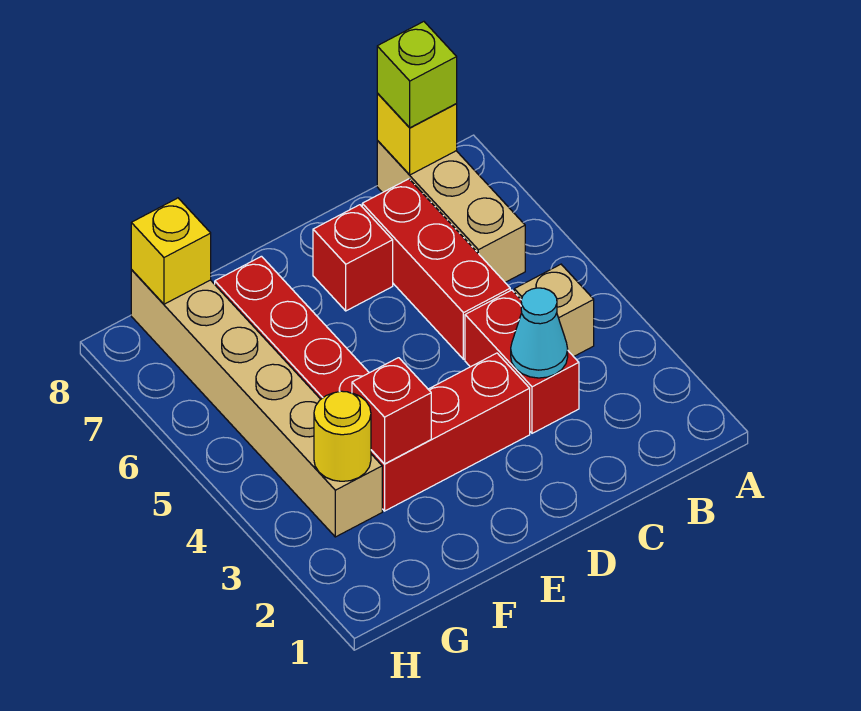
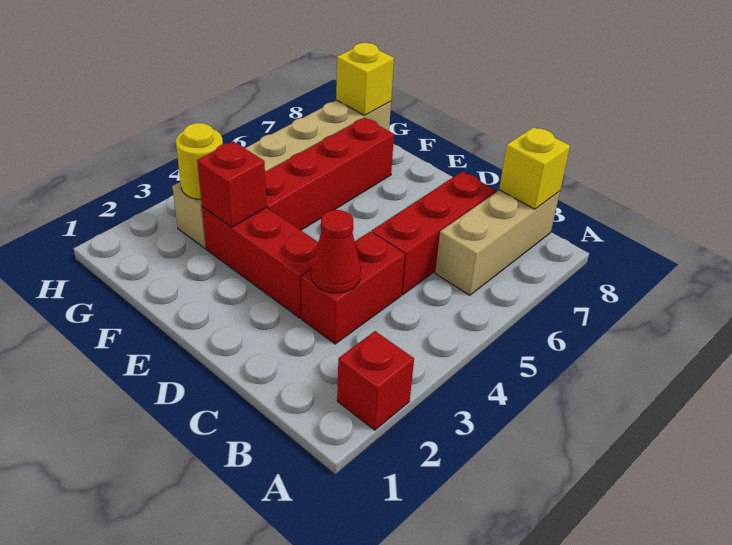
tan brick B4 level 1 -> none
lime brick B8 level 3 -> none
cyan cone C3 level 2 -> red cone C3 level 2
red brick D7 level 1 -> red brick A2 level 1

